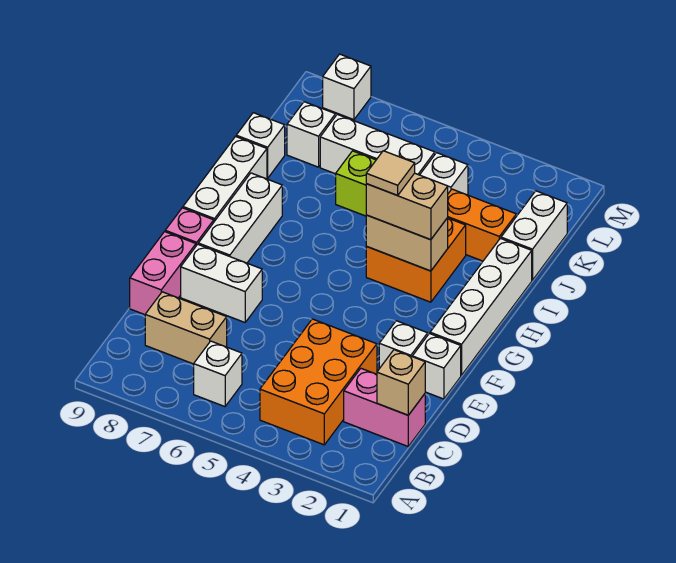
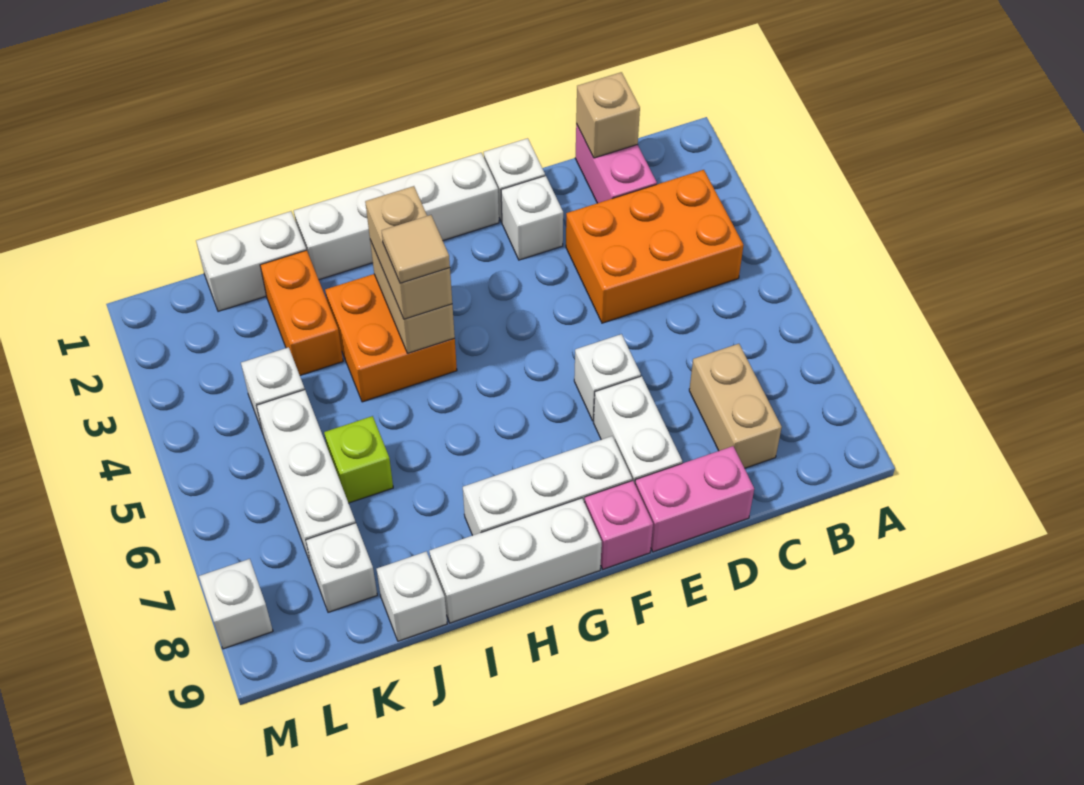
white brick B6 level 1 -> white brick E6 level 1

